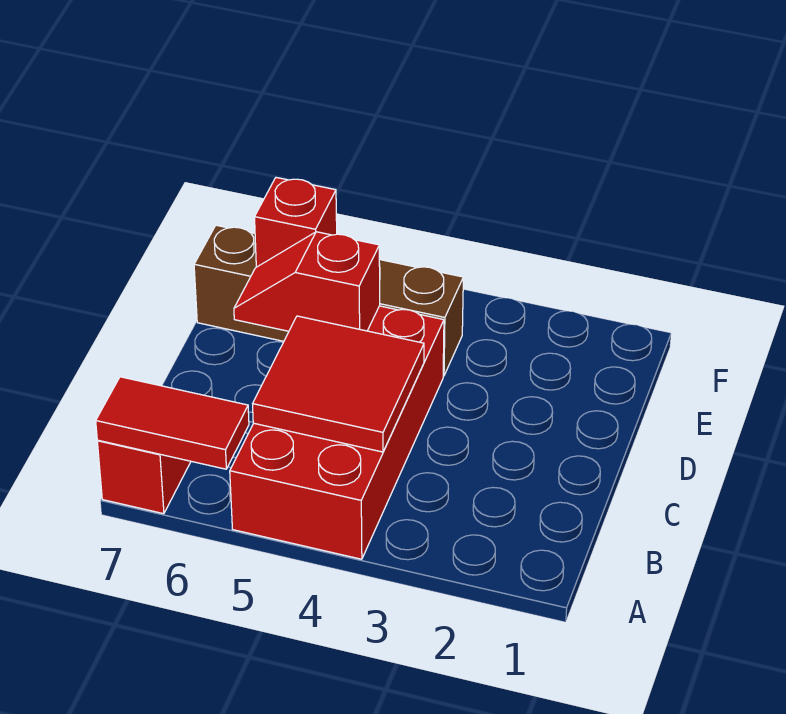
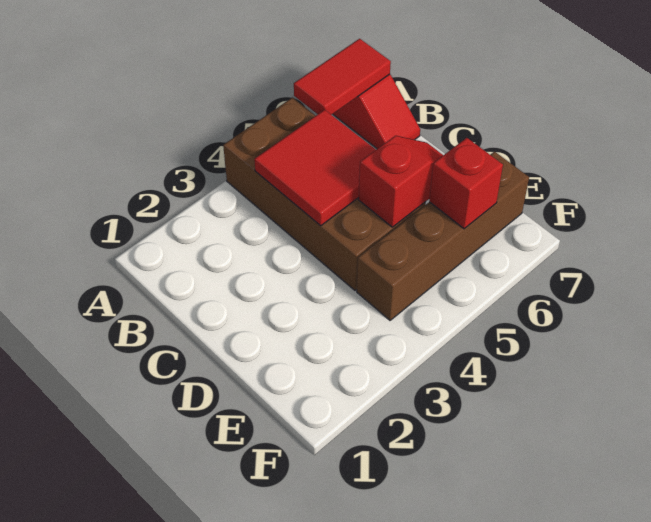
red brick A4:D5 level 1 -> brown brick A4:D5 level 1

